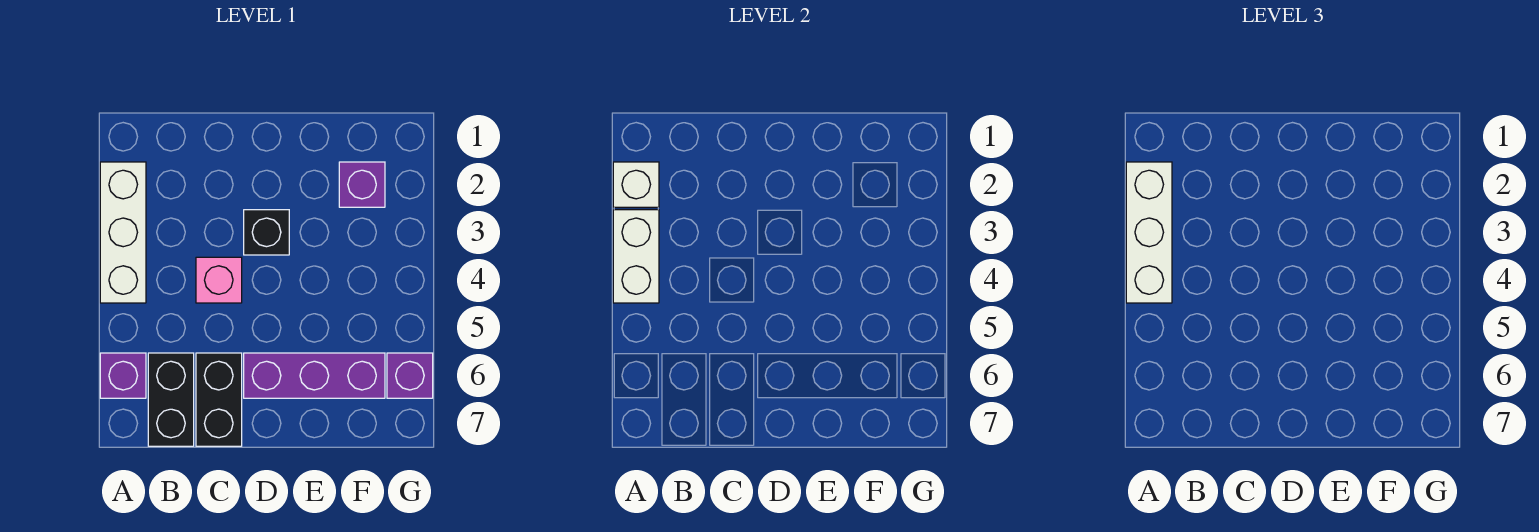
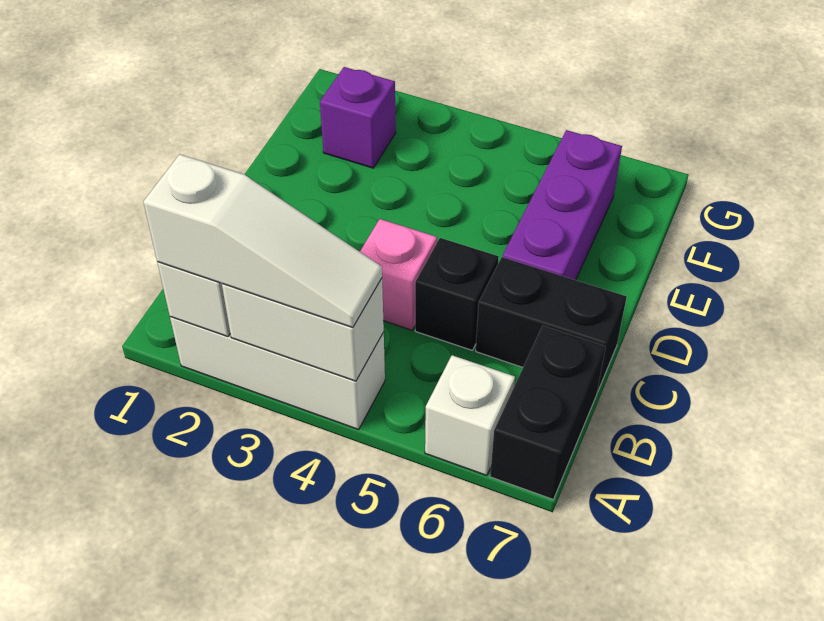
white brick A2:A4 level 3 -> white slope A2:A4 level 3 top 2
purple brick A6 level 1 -> white brick A6 level 1
black brick B6:B7 level 1 -> black brick A7:B7 level 1
black brick D3 level 1 -> black brick C5 level 1
purple brick G6 level 1 -> none

